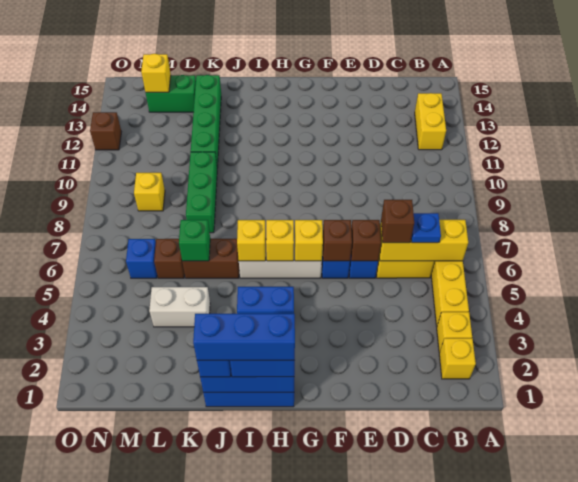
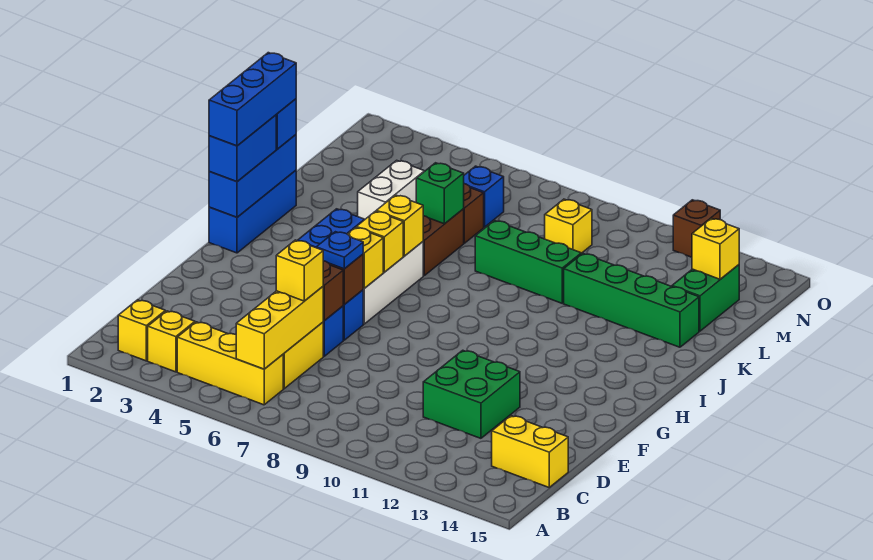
yellow brick B12:B13 level 1 -> yellow brick C14:C15 level 1
blue plate C6 level 3 -> blue plate F6 level 3
brown brick D6 level 3 -> yellow brick D6 level 3
none -> green brick D11:E12 level 1

